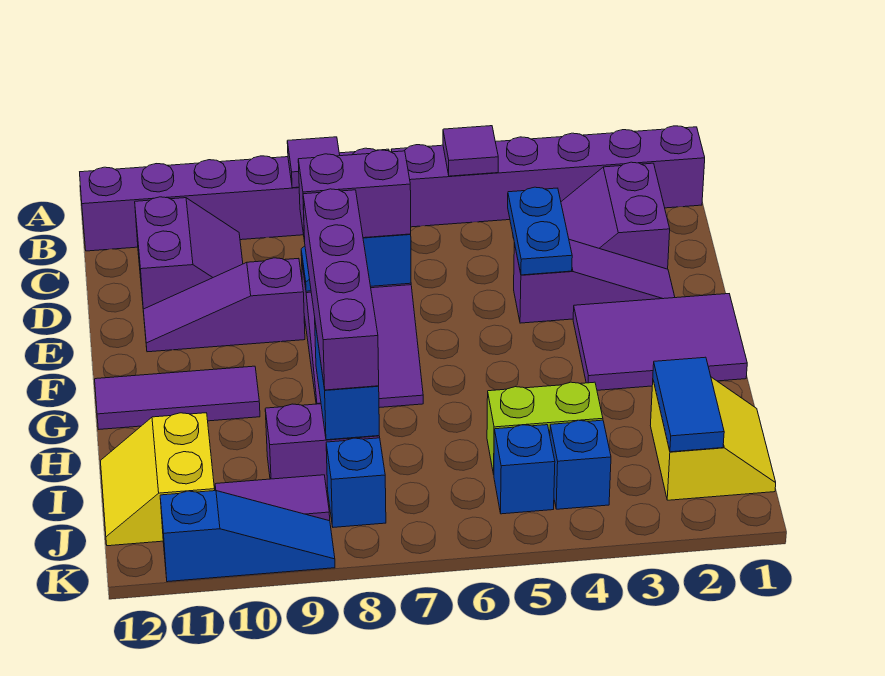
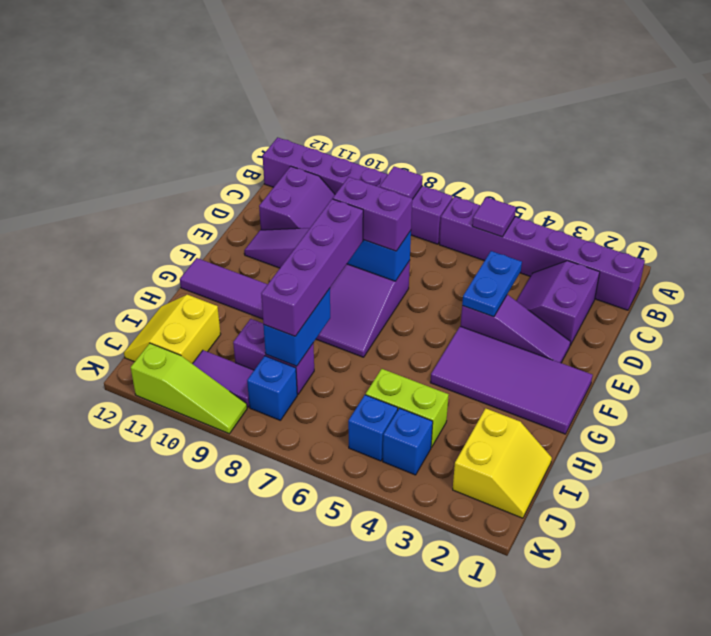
purple tile F1:G3 level 1 -> purple tile F1:G4 level 1
blue tile I2:J2 level 2 -> none
blue slope K9:K11 level 1 top 11 -> lime slope K9:K11 level 1 top 11

